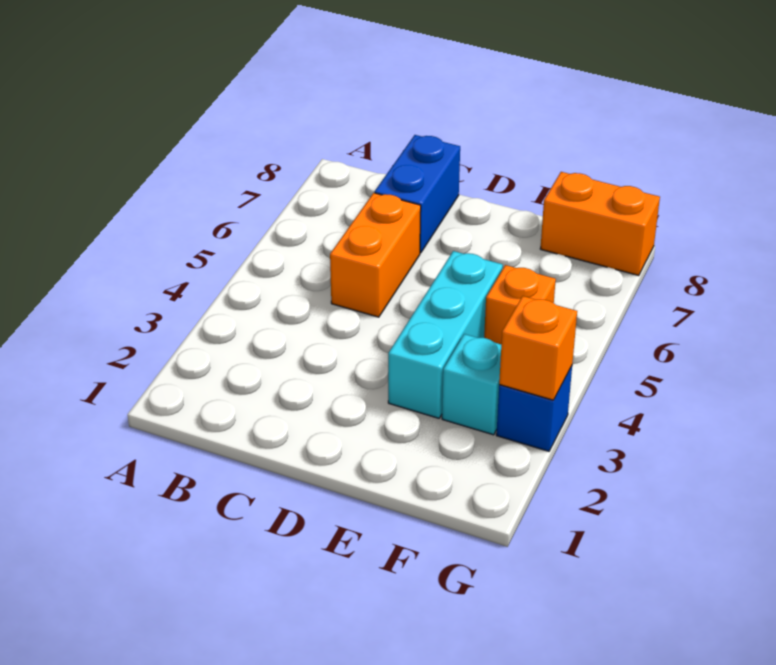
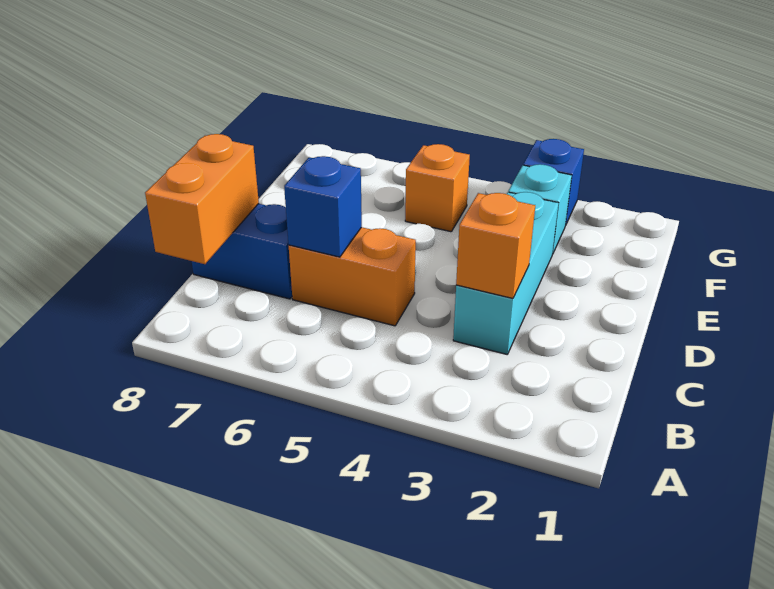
none -> blue brick C6 level 2
cyan brick E3:E5 level 1 -> cyan brick C3:E3 level 1
orange brick F8:G8 level 1 -> orange brick B8:C8 level 2
orange brick G3 level 2 -> orange brick C3 level 2

